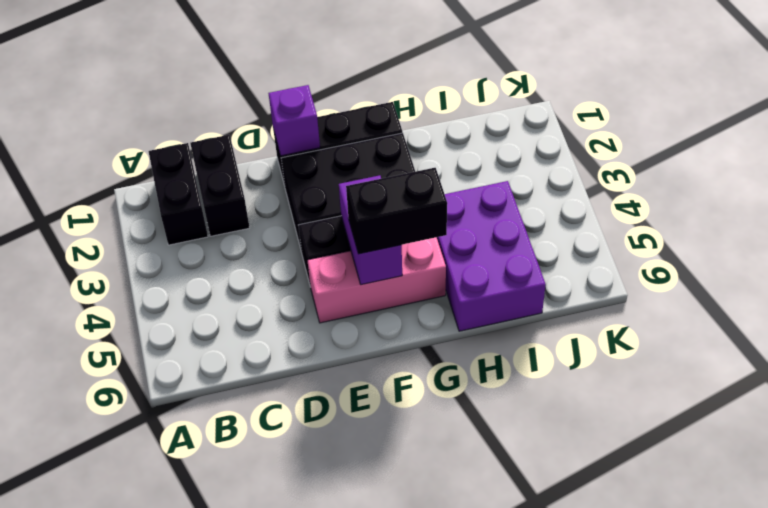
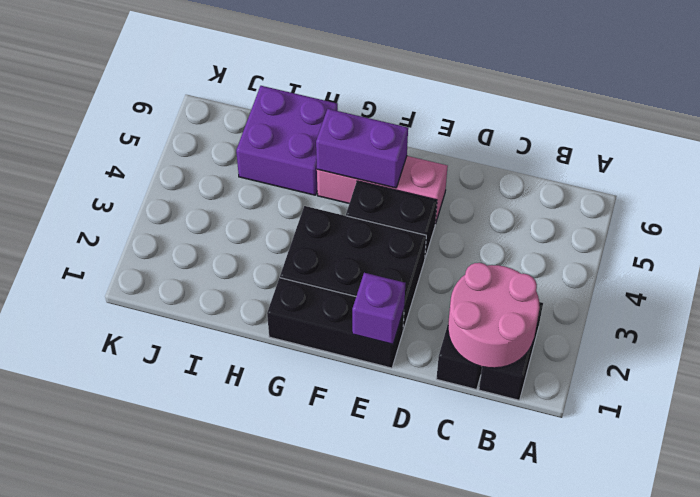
none -> pink round brick B1:C2 level 2
purple brick F4:F5 level 2 -> purple brick F5:G5 level 2
black brick F5:G5 level 3 -> none
purple brick H4:I6 level 1 -> purple brick H5:I6 level 1

